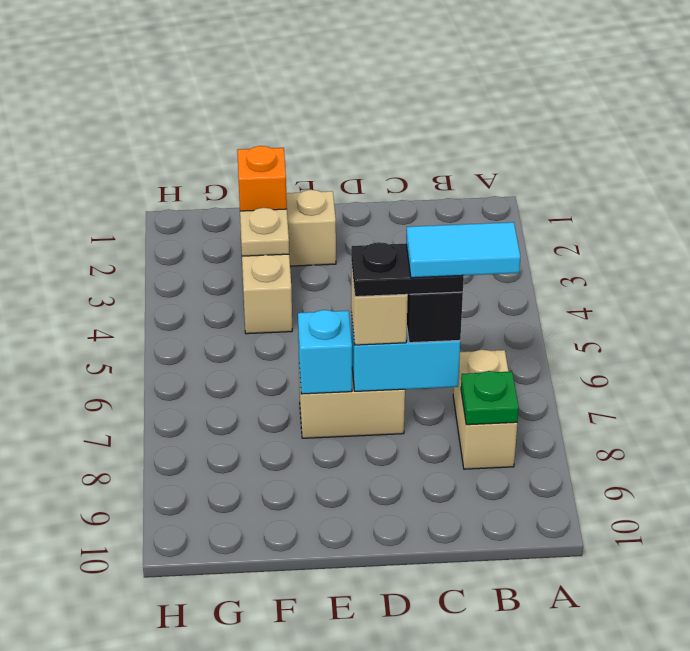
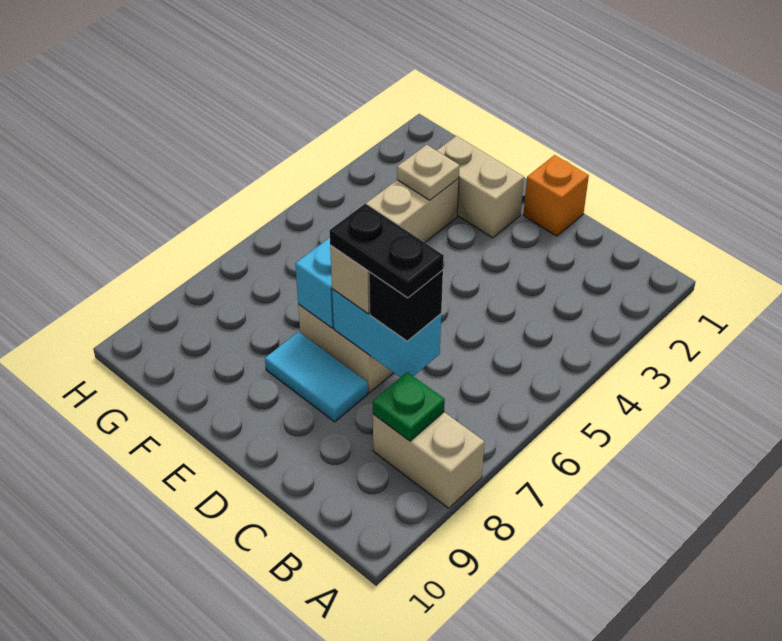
tan brick B7:B8 level 1 -> tan brick A8:B8 level 1
cyan tile B7:C7 level 5 -> cyan tile D8:E8 level 1
orange brick F2 level 2 -> orange brick D1 level 1

